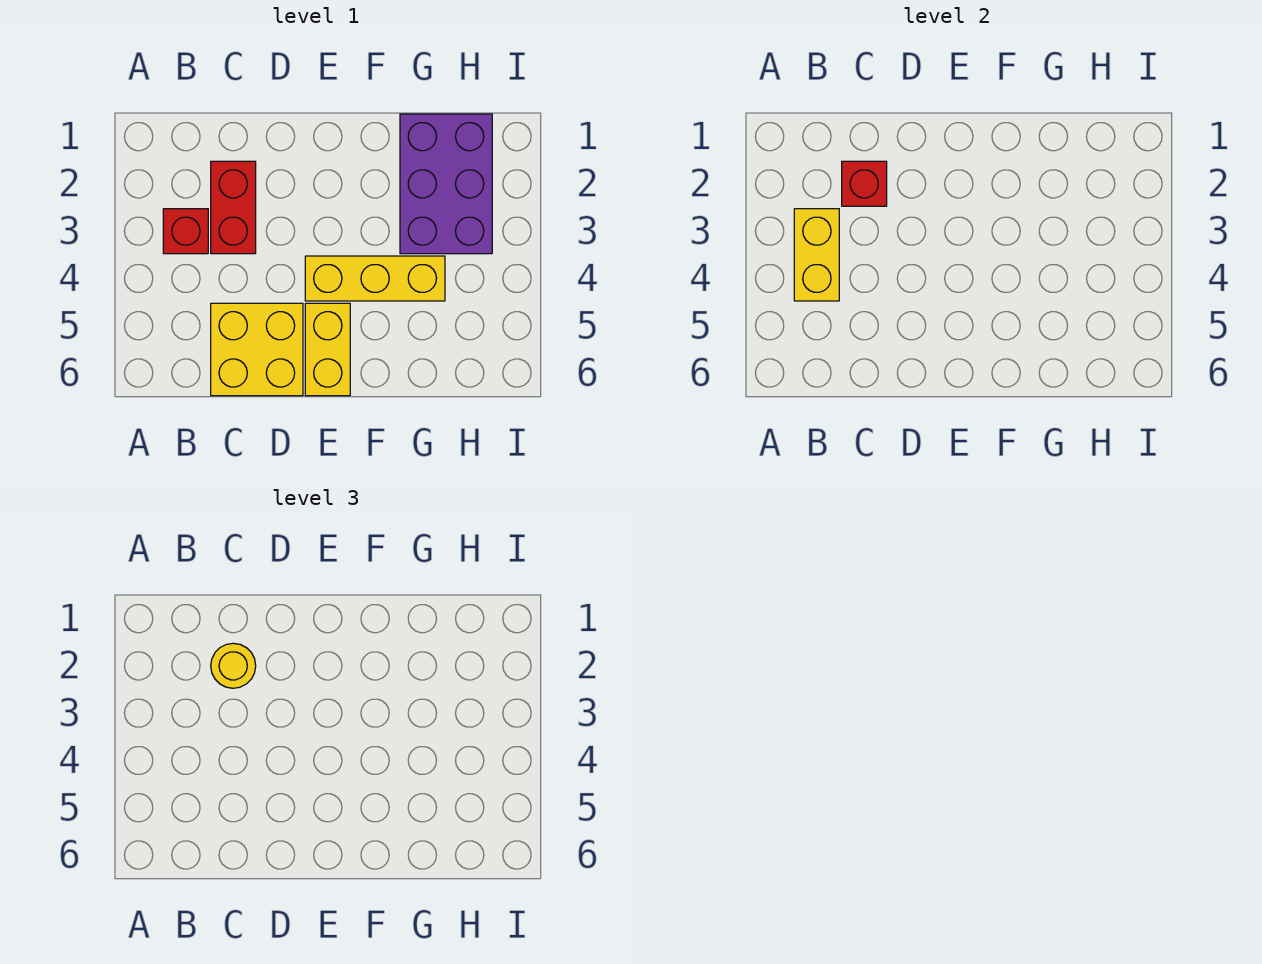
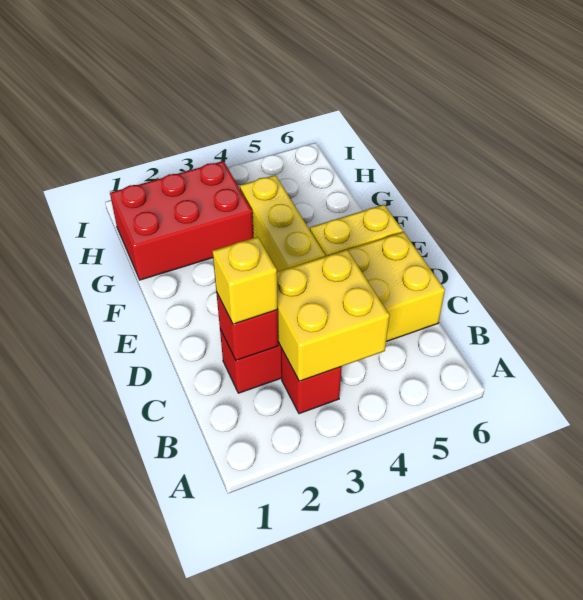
yellow brick B3:B4 level 2 -> yellow brick B3:C4 level 2
yellow round brick C2 level 3 -> yellow brick C2 level 3
purple brick G1:H3 level 1 -> red brick G1:H3 level 1

